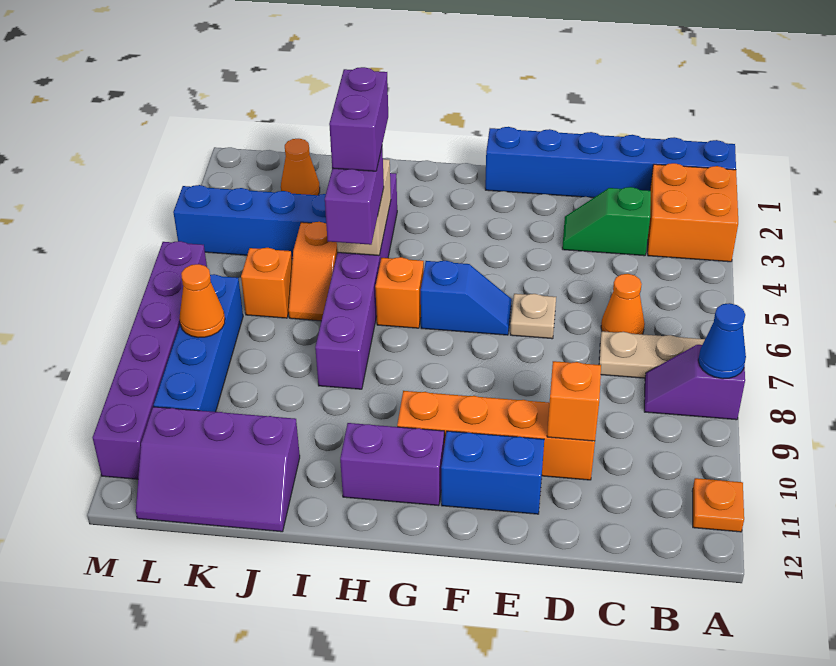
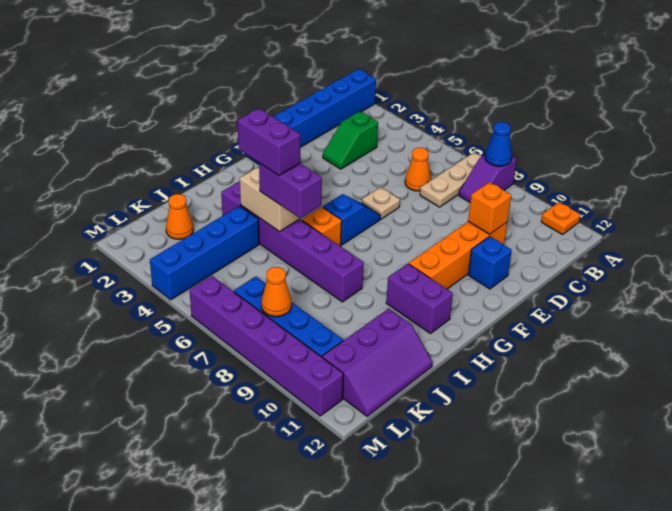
orange brick A2:B3 level 1 -> none
blue brick E11:F11 level 1 -> blue brick E11 level 1
purple brick G11:H11 level 1 -> purple brick H10:H11 level 1
orange slope J5:J6 level 1 top 5 -> none
orange brick K6 level 1 -> none

